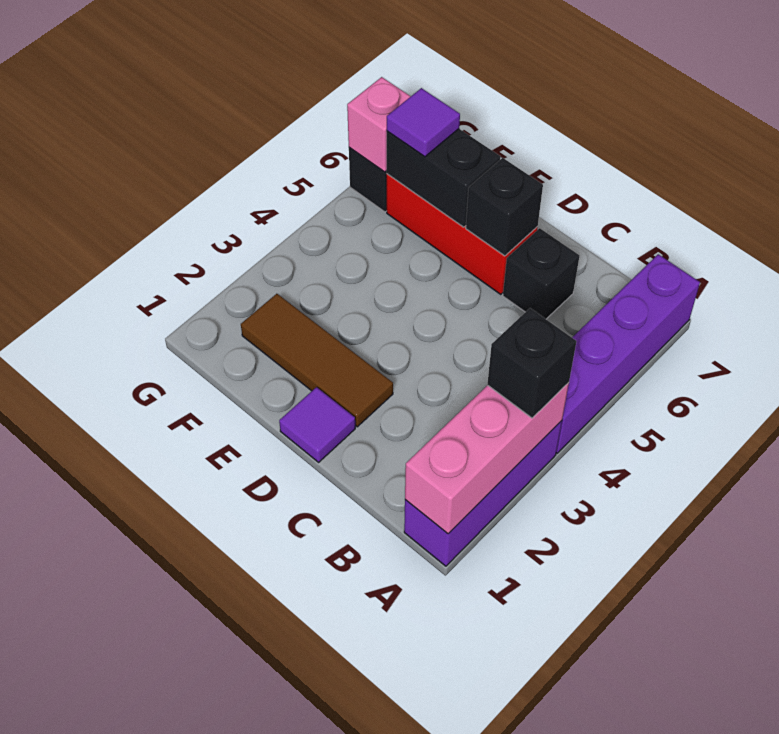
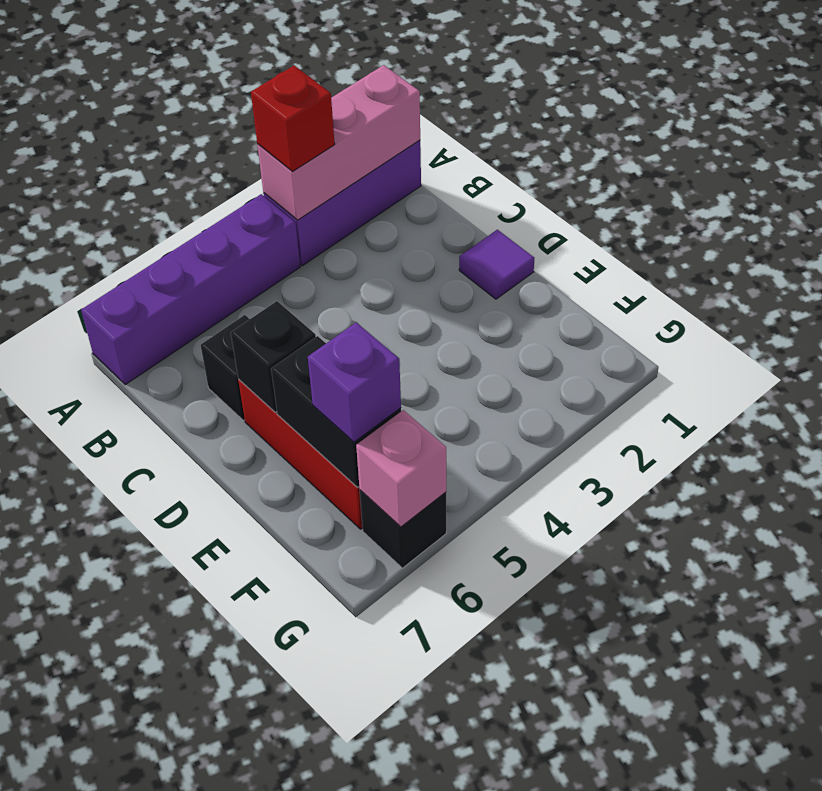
black brick A3 level 3 -> red brick A3 level 3
brown tile D2:F2 level 1 -> none
purple tile F6 level 3 -> purple brick F6 level 3

